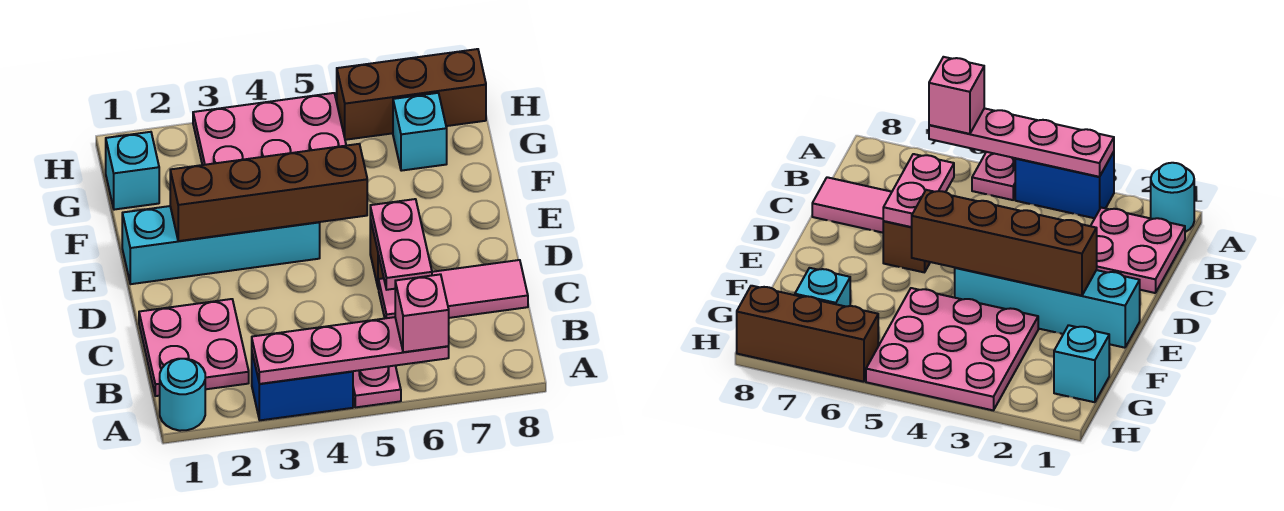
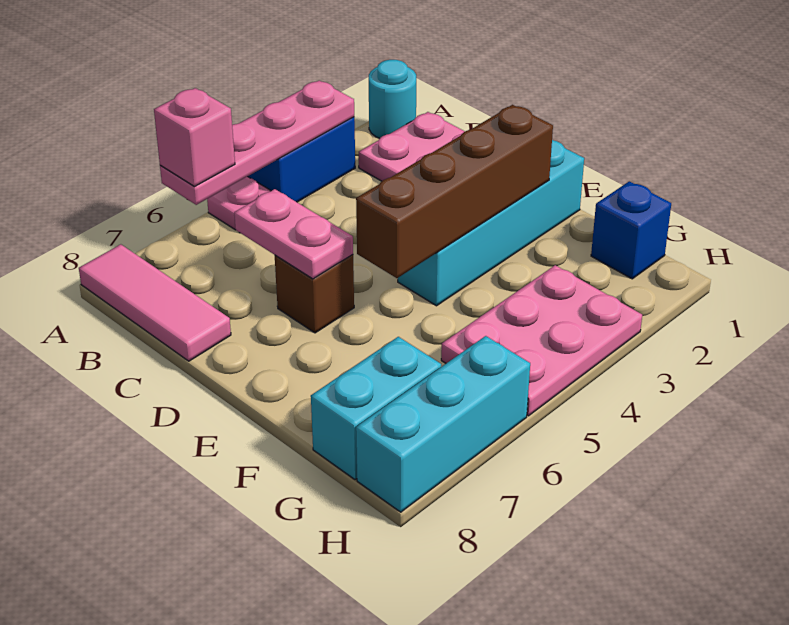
pink tile C6:C8 level 1 -> pink tile A8:C8 level 1
pink plate F3:H5 level 1 -> pink plate G3:H5 level 1
cyan brick G1 level 1 -> blue brick G1 level 1
cyan brick G7 level 1 -> cyan brick G7:G8 level 1
brown brick H6:H8 level 1 -> cyan brick H6:H8 level 1

